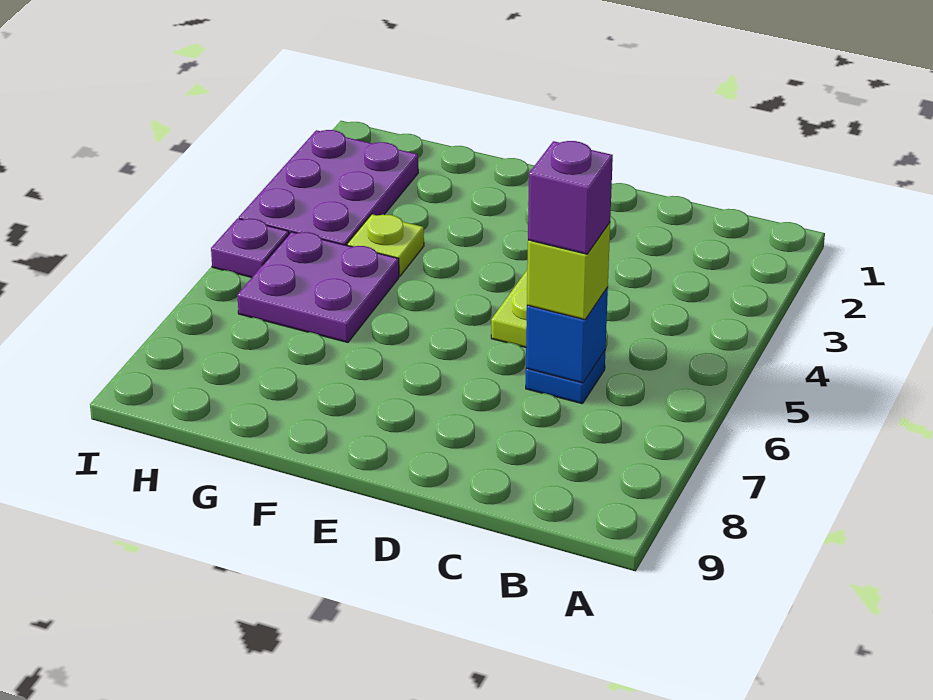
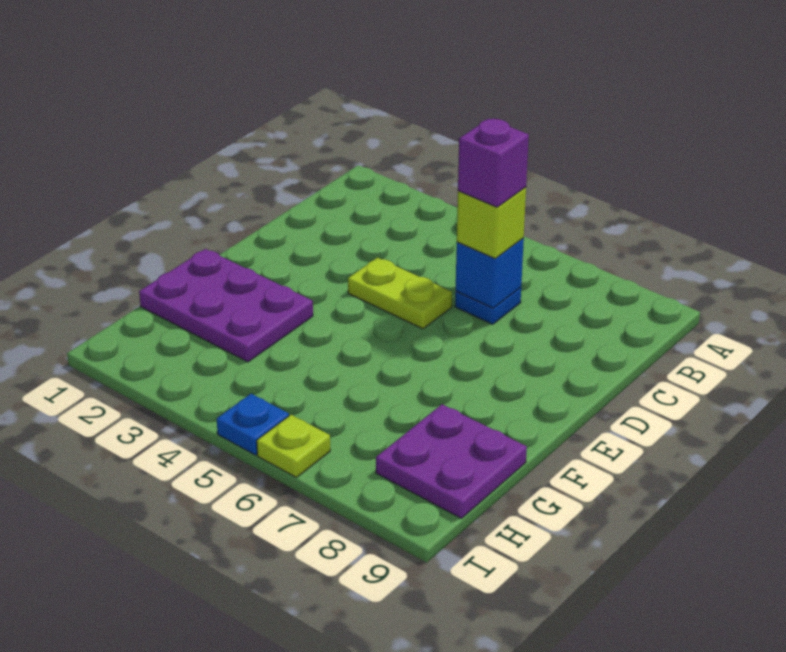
lime plate G4 level 1 -> lime plate I6 level 1
purple plate G5:H6 level 1 -> purple plate G8:H9 level 1
purple plate H2:I4 level 1 -> purple plate F1:G3 level 1
purple plate I5 level 1 -> blue plate I5 level 1

